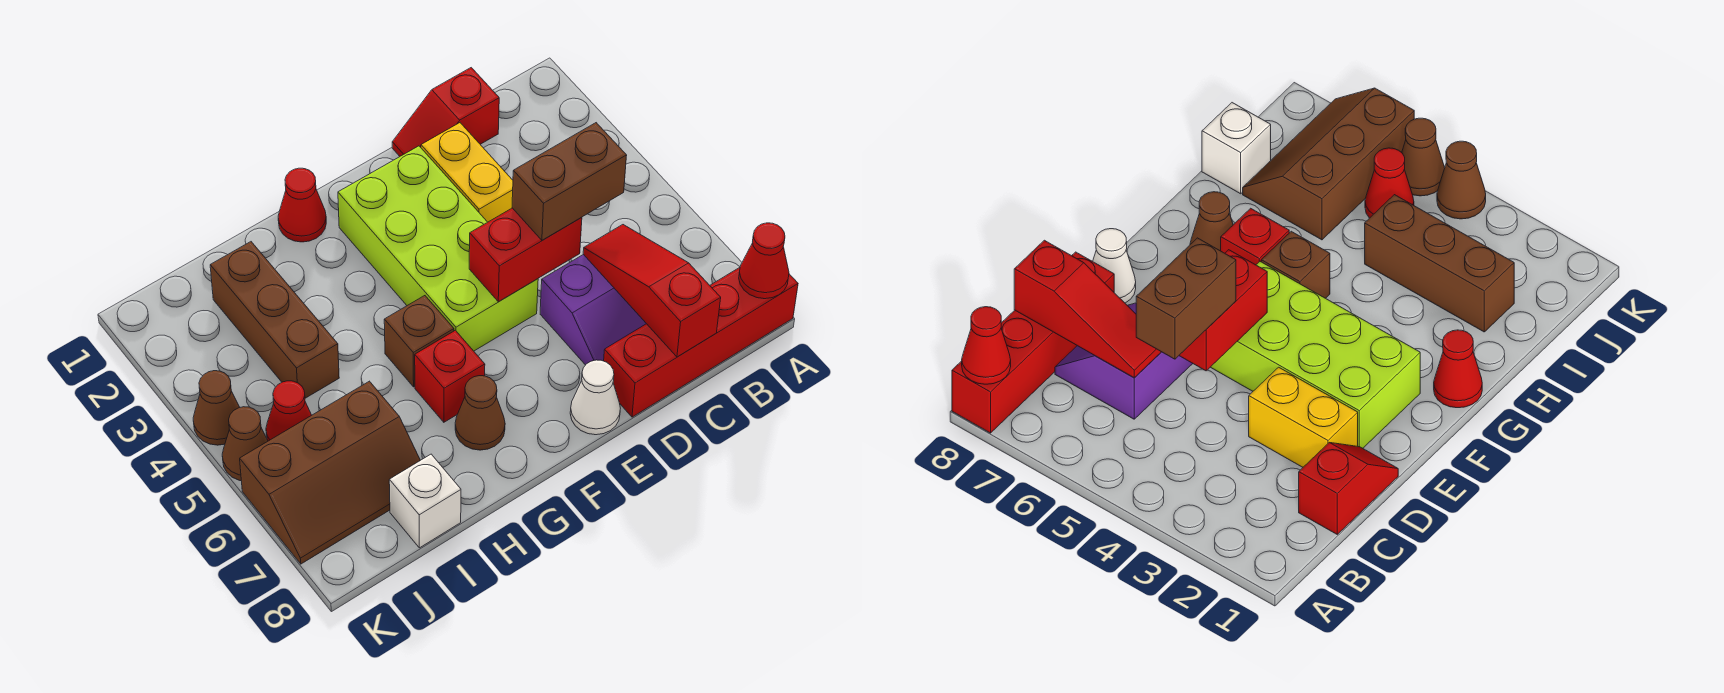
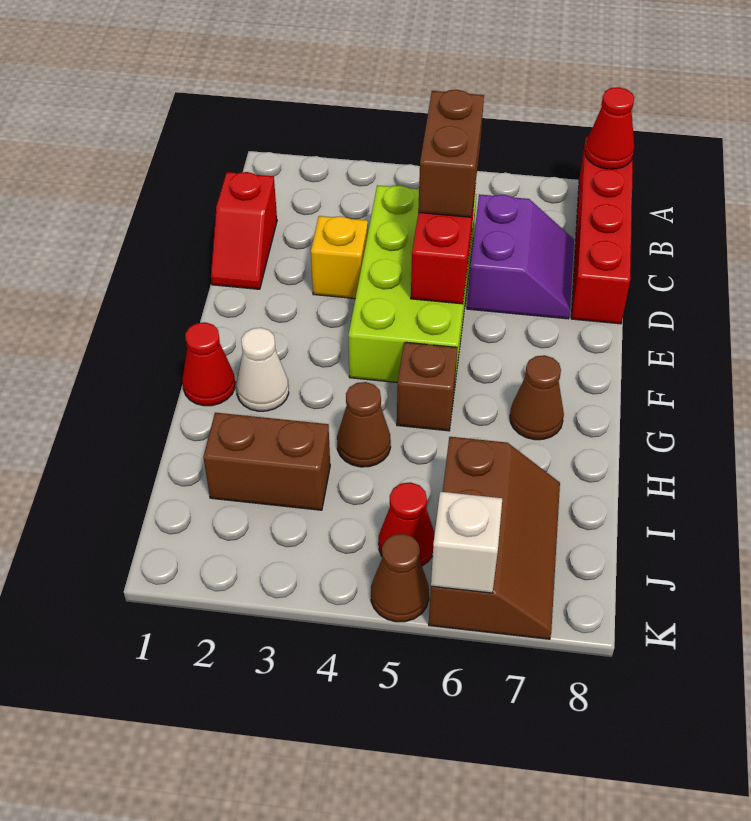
red slope C6:C8 level 2 top 8 -> none
yellow brick D2:D3 level 1 -> yellow brick D3 level 1
lime brick E2:F5 level 1 -> lime brick C4:F5 level 1
white cone E8 level 1 -> white cone G2 level 1
red brick G6 level 1 -> none
brown brick I2:I4 level 1 -> brown brick I2:I3 level 1
white brick I8 level 1 -> white brick K6 level 2
brown cone K4 level 1 -> brown cone H4 level 1

